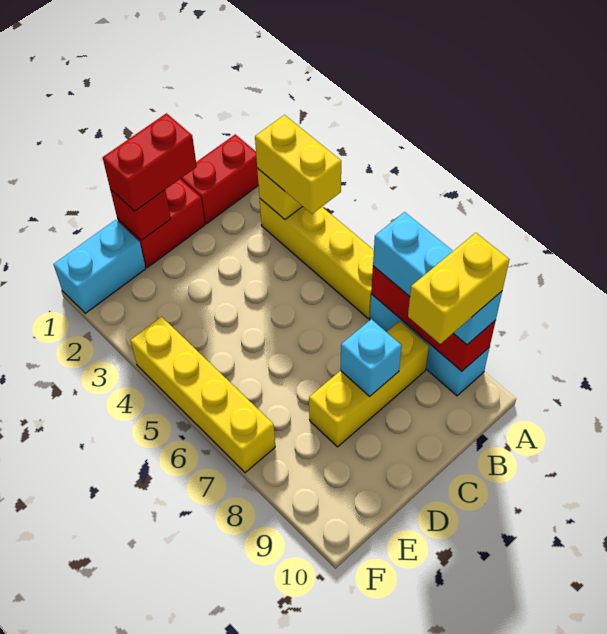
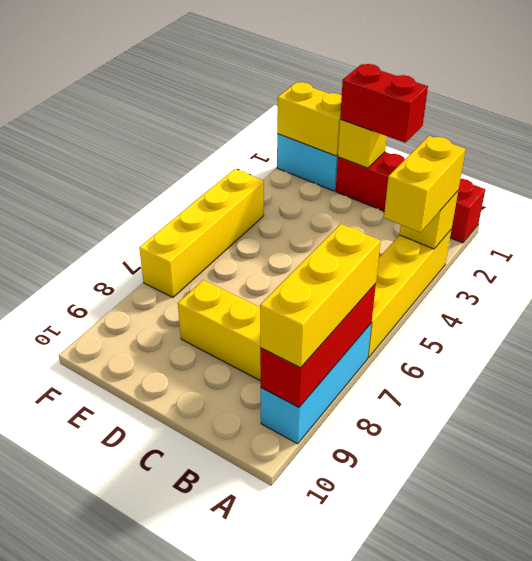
cyan brick A7:A9 level 3 -> yellow brick A7:A9 level 3
yellow brick A9:B9 level 4 -> yellow brick E1:F1 level 2
cyan brick C8 level 2 -> none
red brick D1 level 2 -> yellow brick D1 level 2

